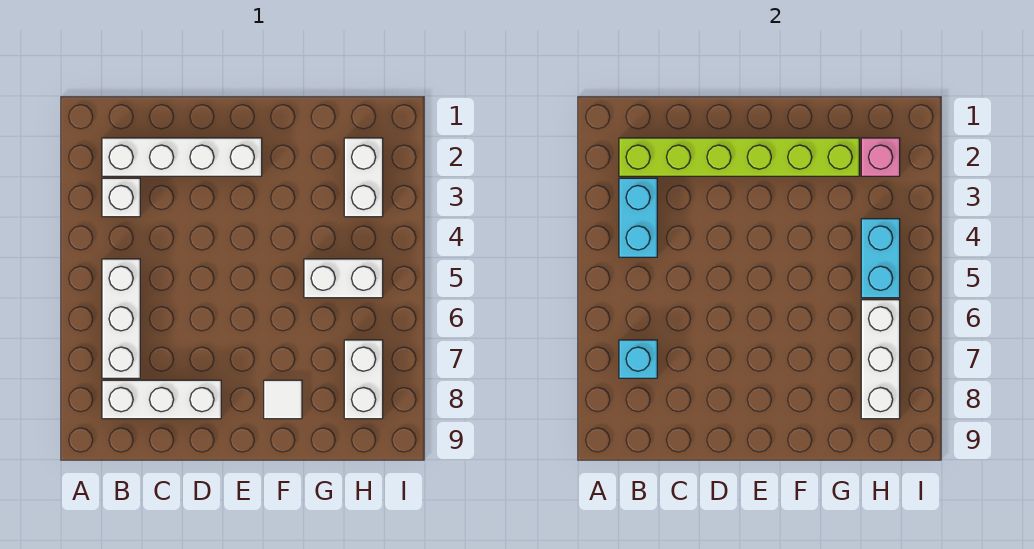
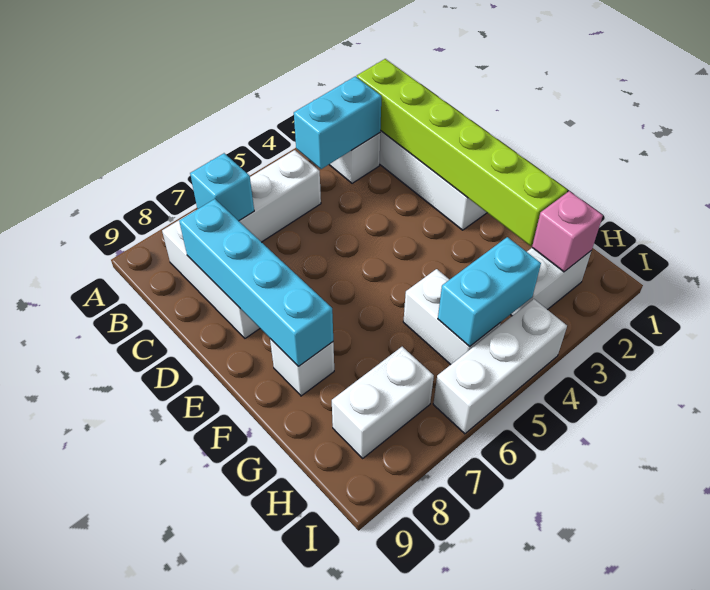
none -> cyan brick C8:F8 level 2
white tile F8 level 1 -> white brick F8 level 1
white brick H6:H8 level 2 -> white brick I4:I6 level 1

